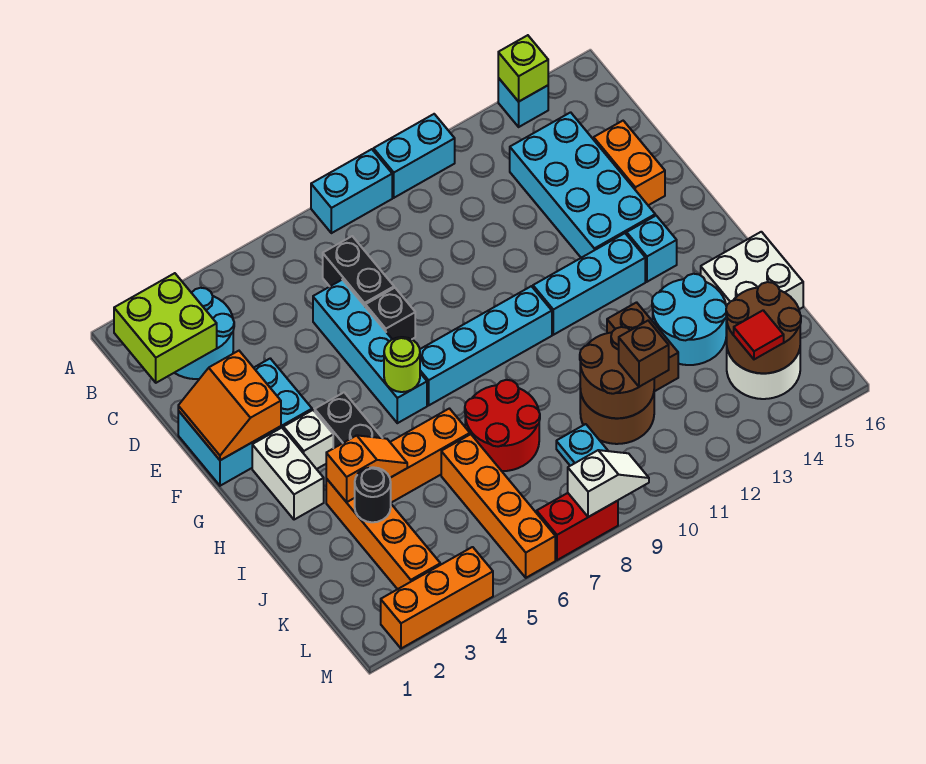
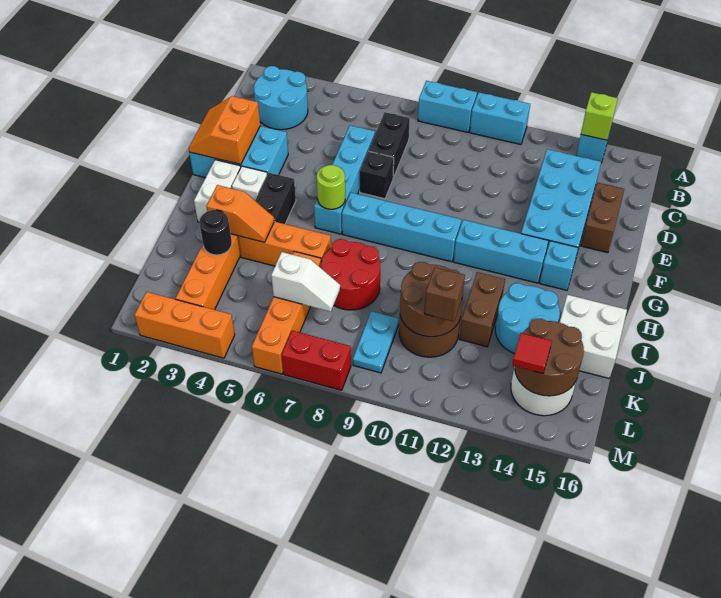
lime brick B1:C2 level 2 -> none
orange brick D15:E15 level 1 -> brown brick D15:E15 level 1
white slope M8:M9 level 2 top 8 -> white slope K6:K7 level 2 top 6

